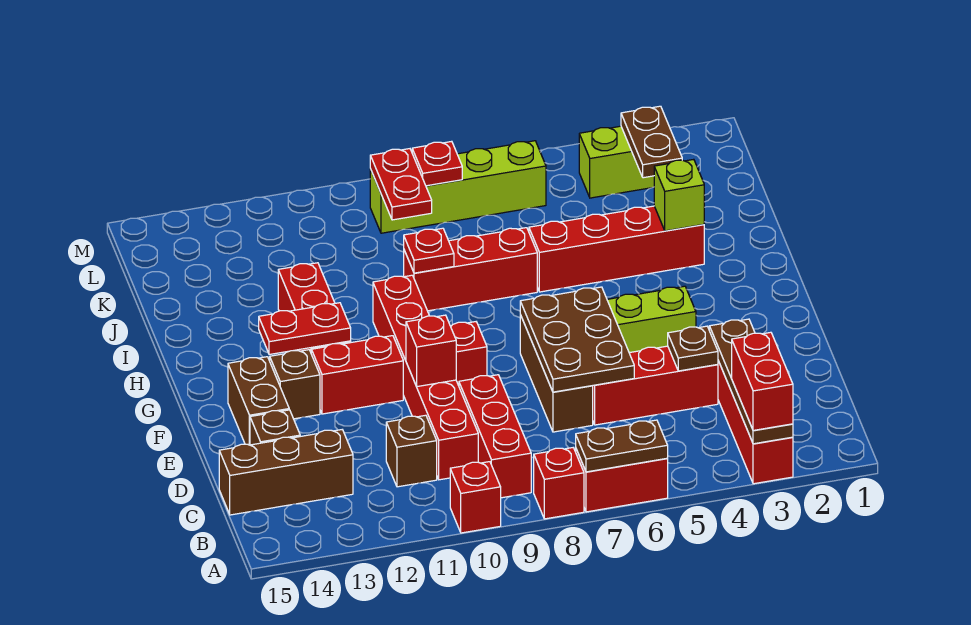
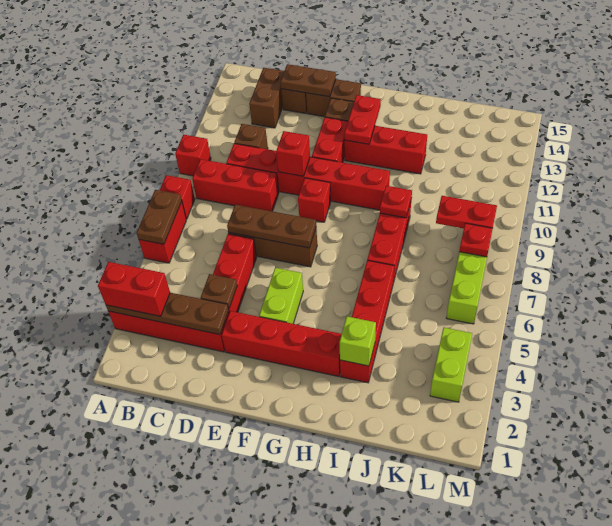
brown brick C13:C15 level 1 -> brown brick C13:C14 level 1
brown plate D6:F7 level 2 -> brown plate D7:F7 level 2
none -> red brick E3:H3 level 1
brown plate K3:L3 level 2 -> brown plate D14:E14 level 2

